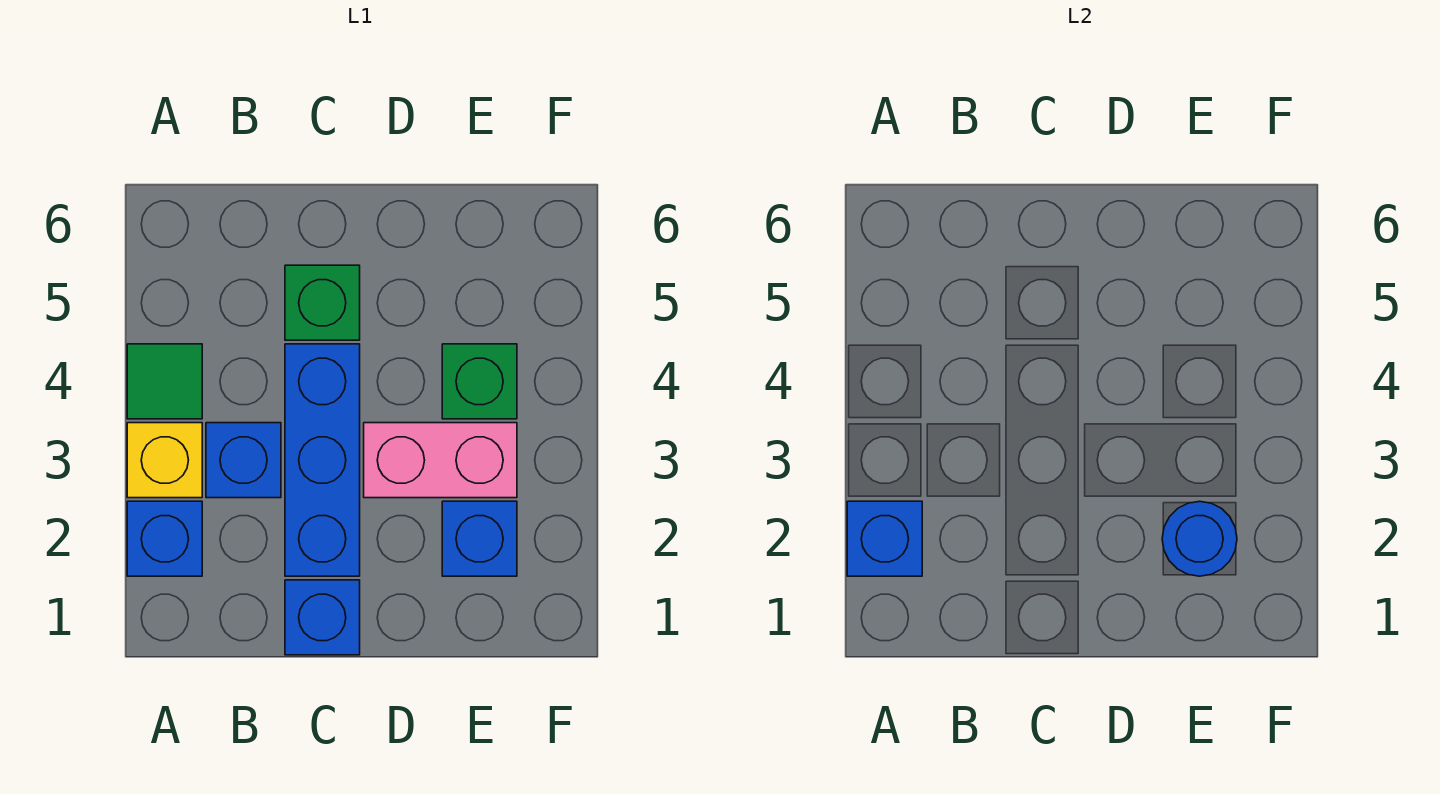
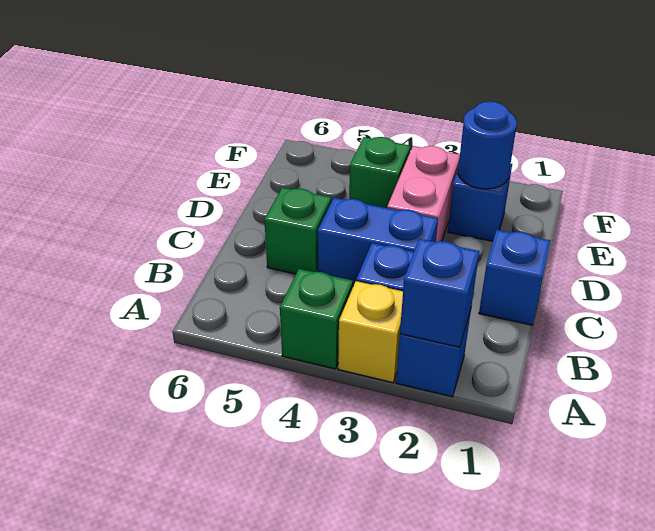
green tile A4 level 1 -> green brick A4 level 1
blue brick C2:C4 level 1 -> blue brick C3:C4 level 1

